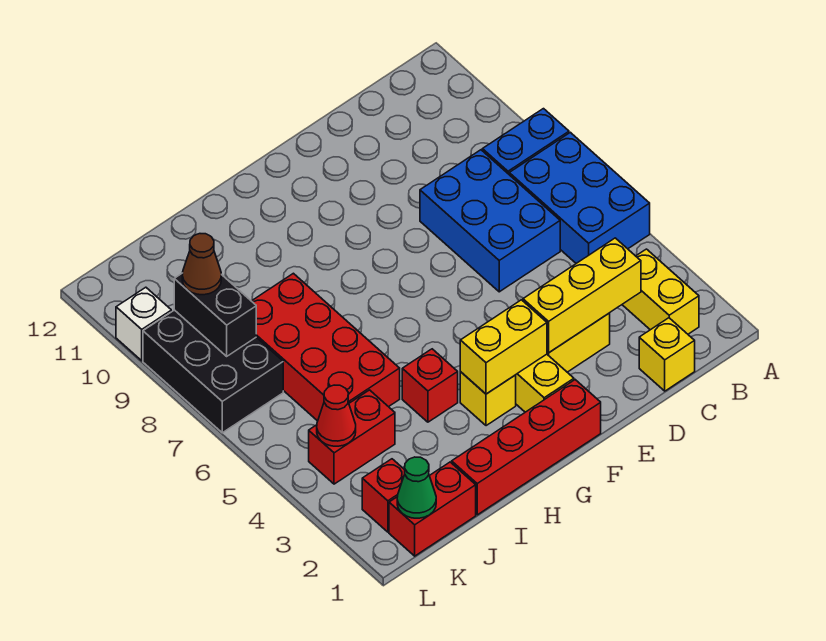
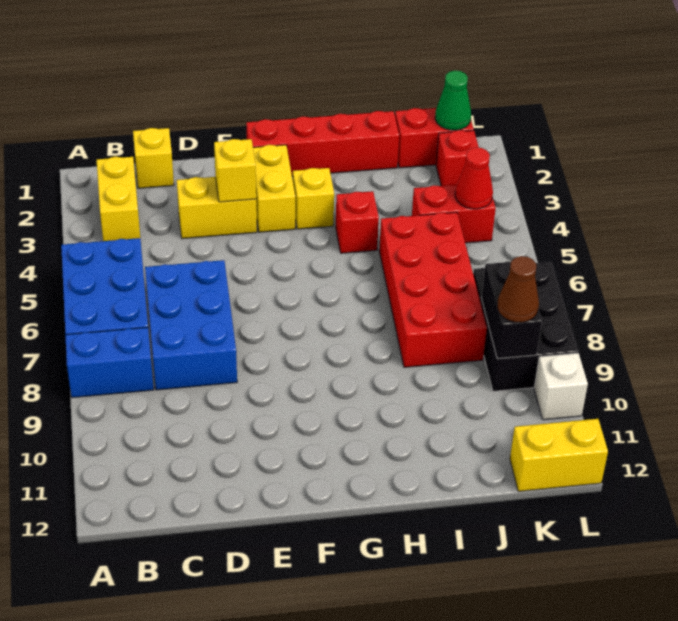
yellow brick C3:E3 level 2 -> yellow brick E3 level 2
yellow brick F3:G3 level 2 -> yellow brick K12:L12 level 1

